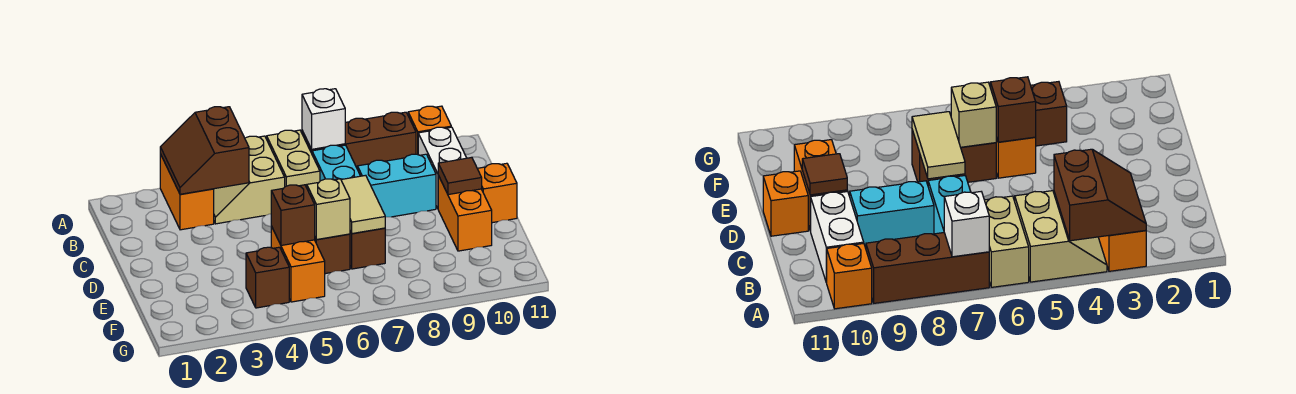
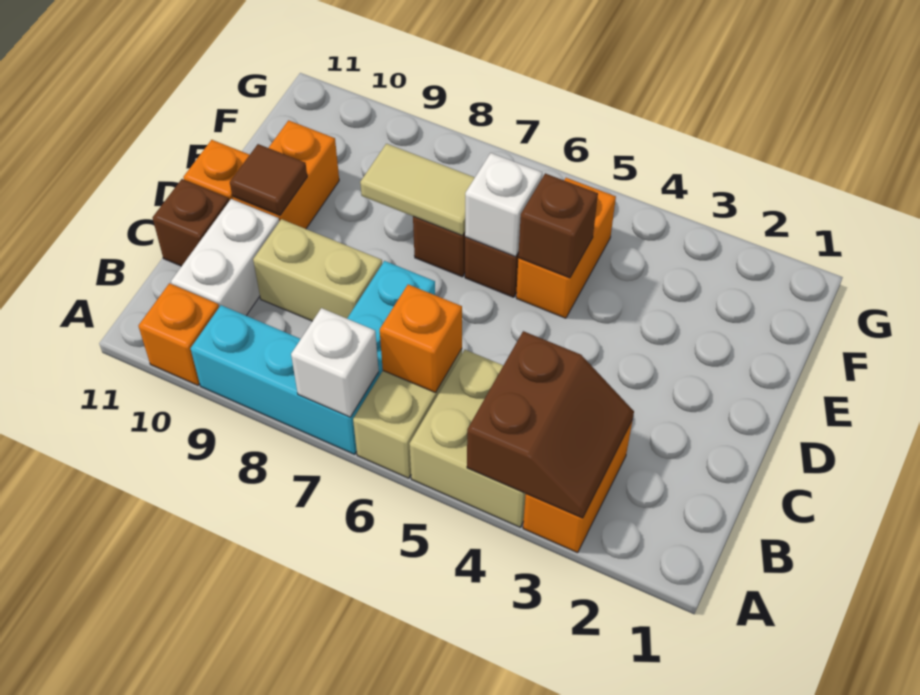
tan slope A4:B5 level 1 top 5 -> tan brick A4:B5 level 1
brown brick A7:A9 level 1 -> cyan brick A7:A9 level 1
none -> orange brick B6 level 2
cyan brick C8:C9 level 1 -> tan brick C8:C9 level 1
tan tile D7:E7 level 2 -> tan tile E7:E8 level 2
tan brick E6 level 2 -> white brick E6 level 2
brown brick F4 level 1 -> brown brick C11 level 1

